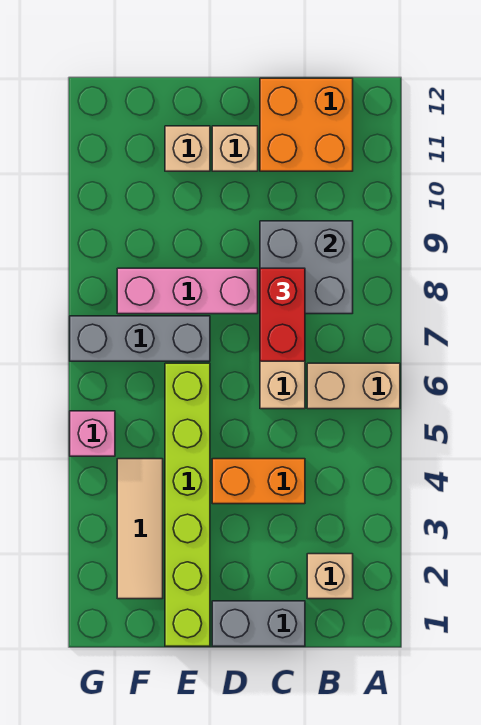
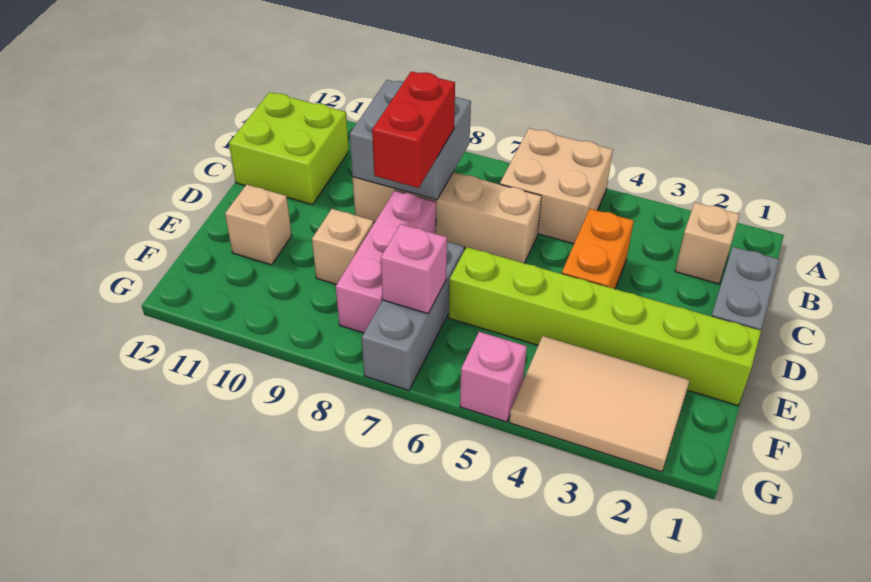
tan brick A6:B6 level 1 -> tan brick A5:B6 level 1
orange brick B11:C12 level 1 -> lime brick B11:C12 level 1
red brick C7:C8 level 3 -> red brick C8:D8 level 3
tan brick D11 level 1 -> tan brick E9 level 1
tan tile F2:F4 level 1 -> tan tile F2:G4 level 1
none -> pink brick F7 level 2

